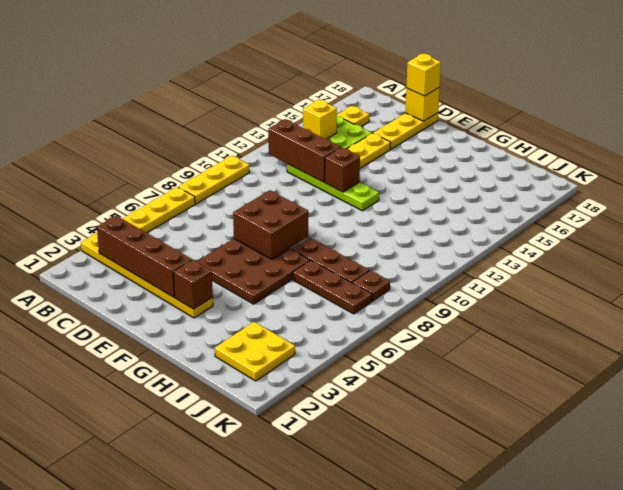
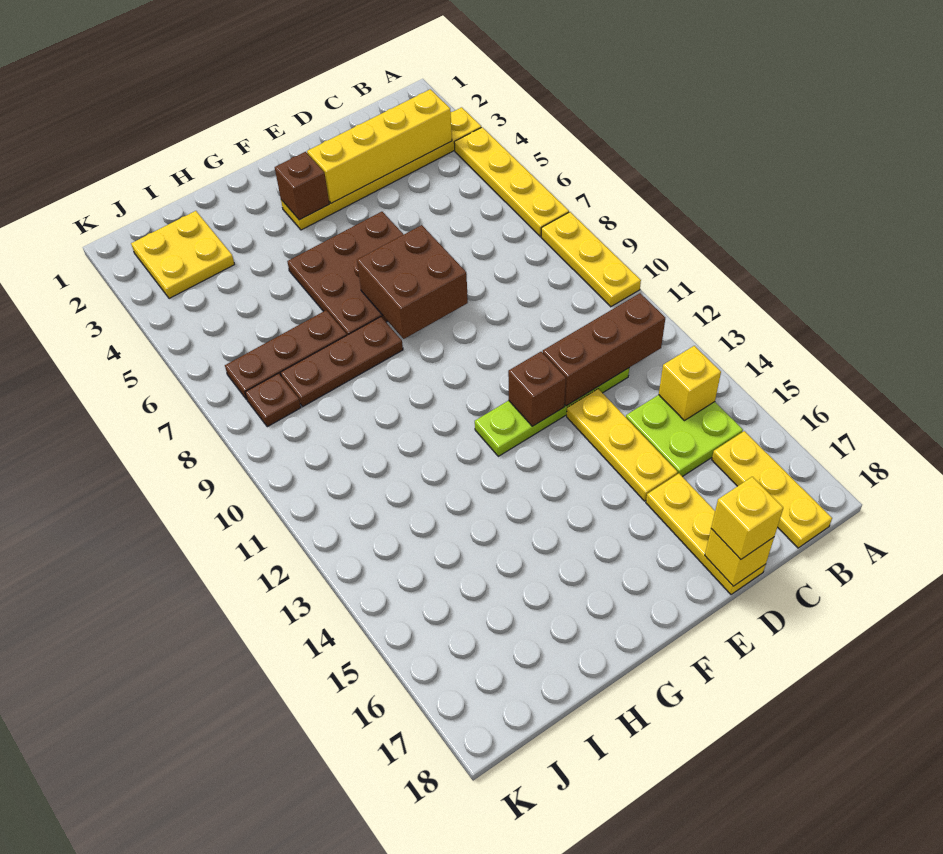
brown brick B3:E3 level 2 -> yellow brick B3:E3 level 2
yellow plate B16 level 1 -> yellow plate B16:B18 level 1

